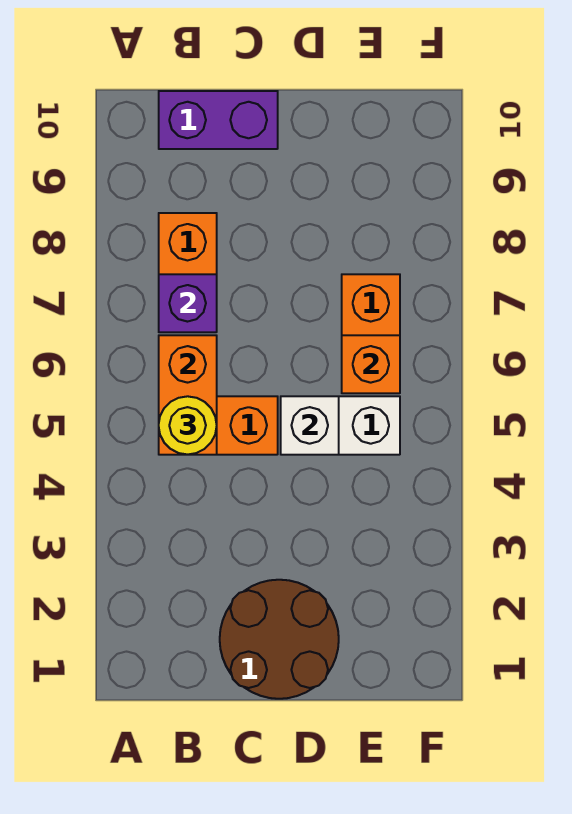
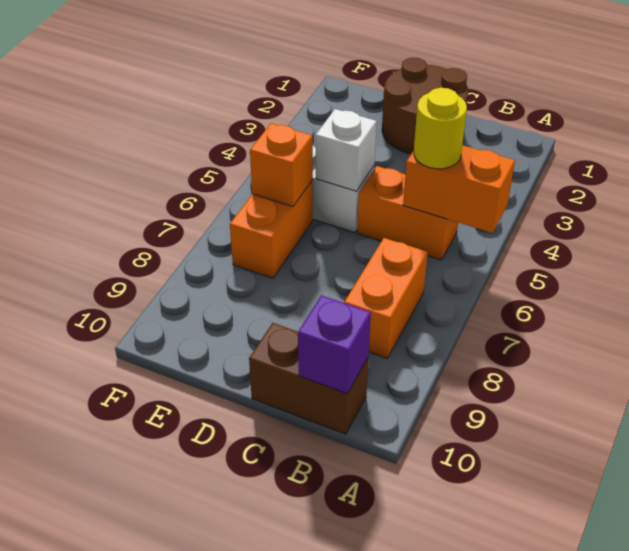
orange brick B5:B6 level 2 -> orange brick A5:B5 level 2
purple brick B7 level 2 -> purple brick B10 level 2
purple brick B10:C10 level 1 -> brown brick B10:C10 level 1

